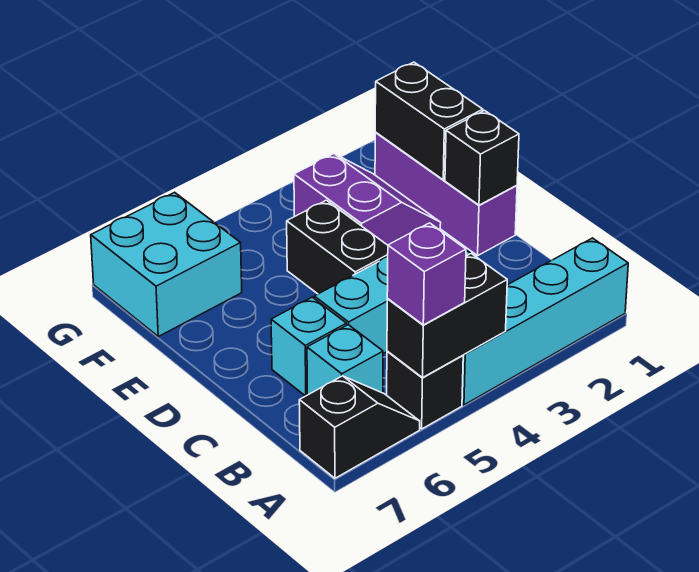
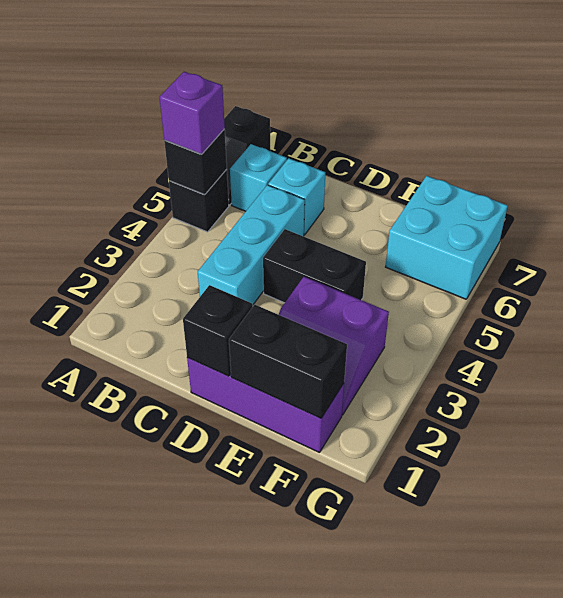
cyan brick A1:A4 level 1 -> none
black brick A4:A5 level 2 -> black brick A5 level 2

